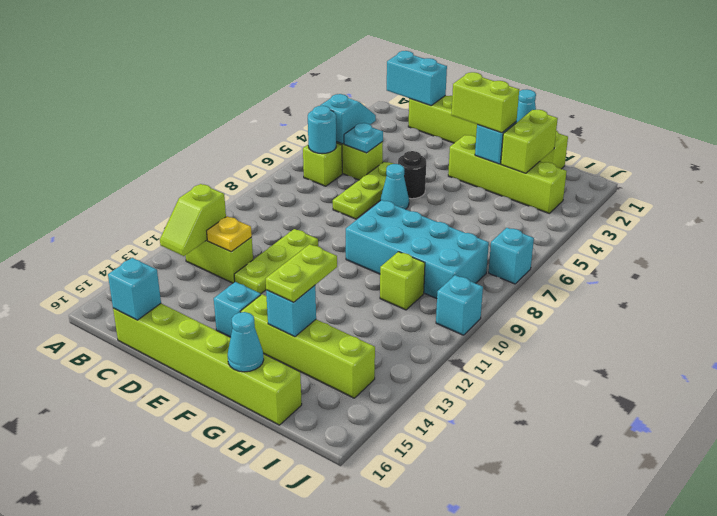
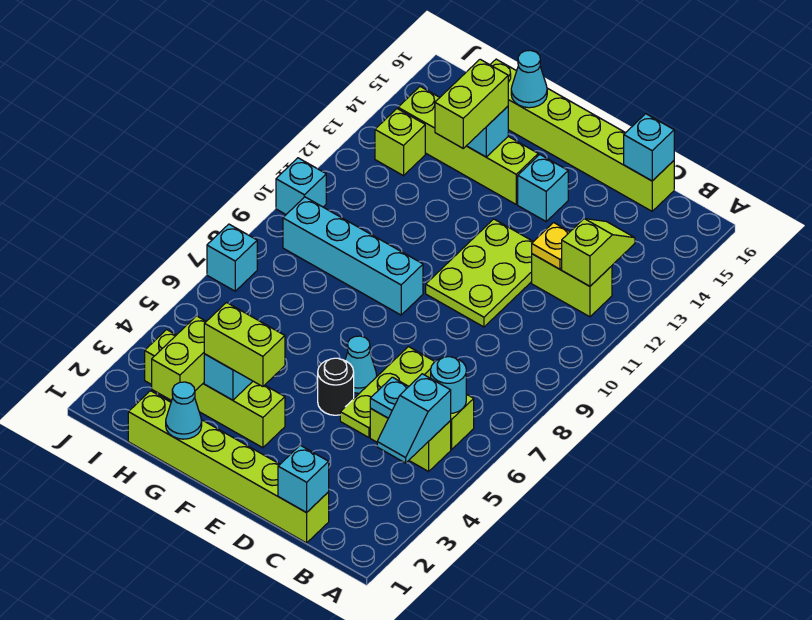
cyan brick B1:C1 level 2 -> cyan brick C1 level 2
lime plate D10:D12 level 1 -> lime plate D10:E12 level 1
cyan brick F8:I9 level 1 -> cyan brick F9:I9 level 1
lime plate G13:G14 level 3 -> lime brick G13:G14 level 3
lime brick H10 level 1 -> lime brick I13 level 1

